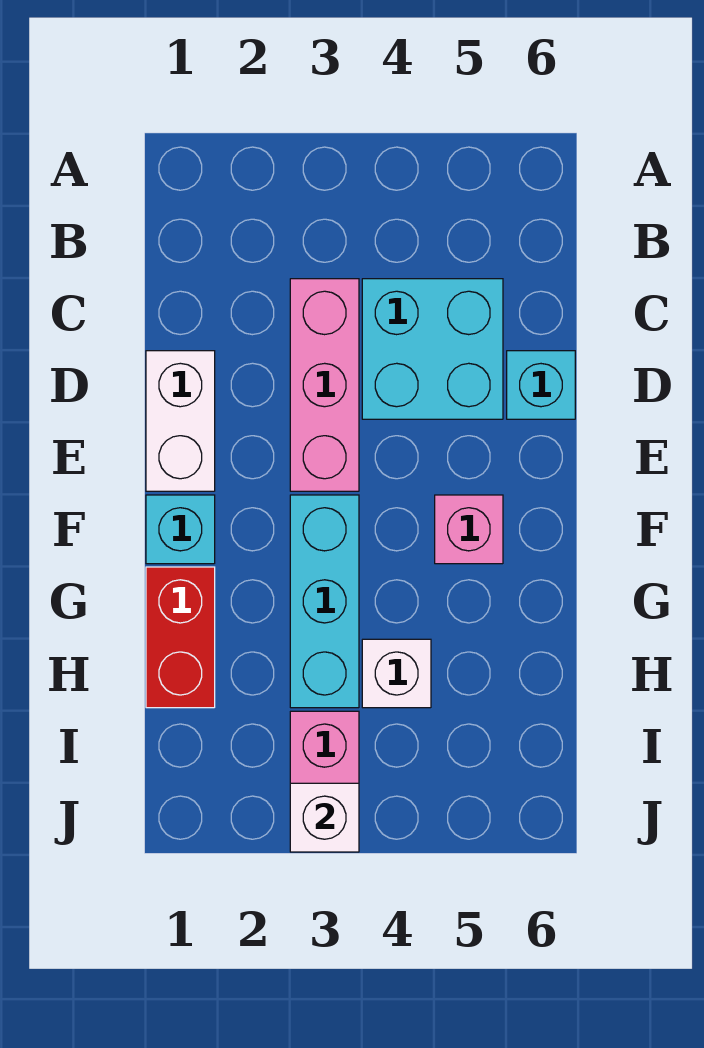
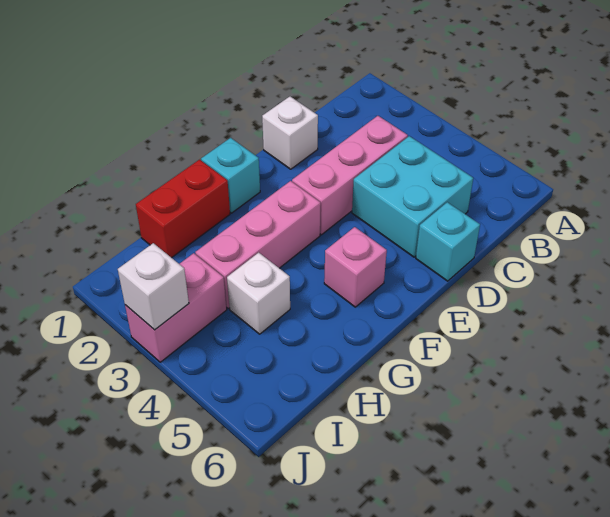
white brick D1:E1 level 1 -> white brick D1 level 1
cyan brick F3:H3 level 1 -> pink brick F3:H3 level 1

